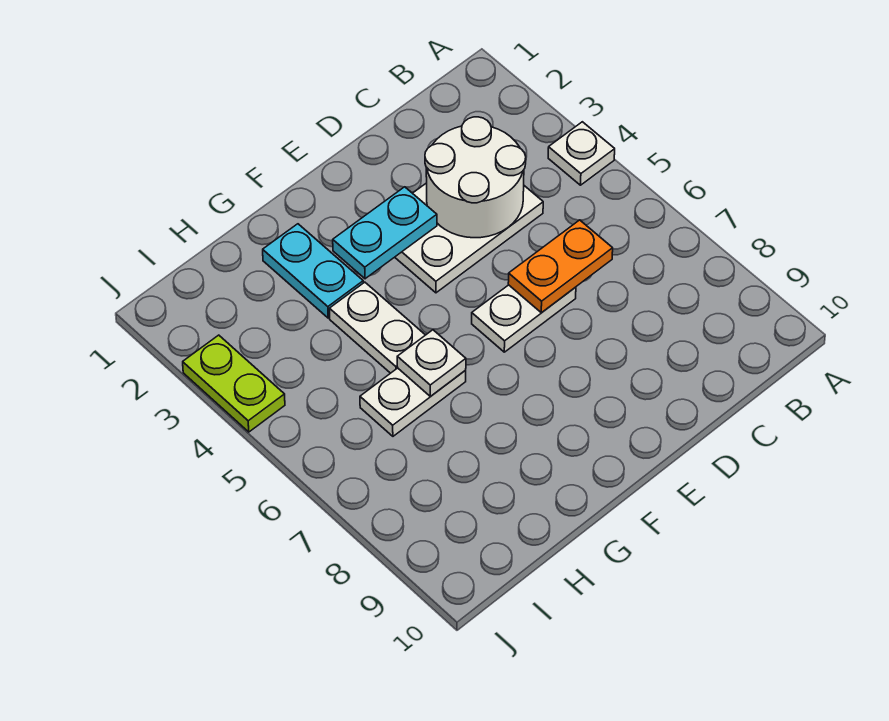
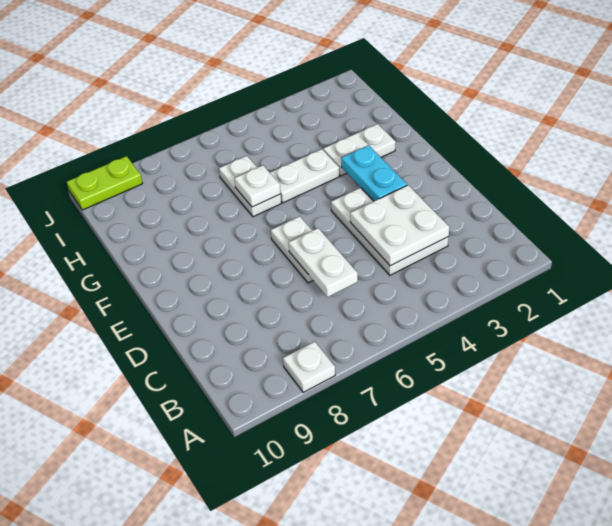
white plate A4 level 1 -> white plate A8 level 1
white round brick C3:D4 level 2 -> white plate C3:D4 level 2
orange plate C6:D6 level 2 -> white plate C6:D6 level 2
cyan plate G2:G3 level 1 -> white plate G2:G3 level 1
lime plate J3:J4 level 1 -> lime plate J9:J10 level 1

